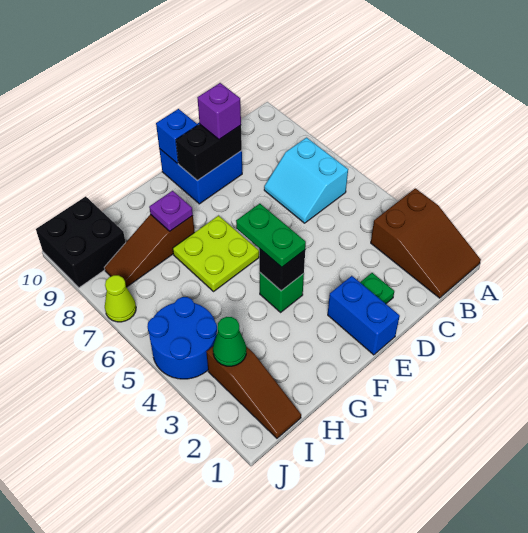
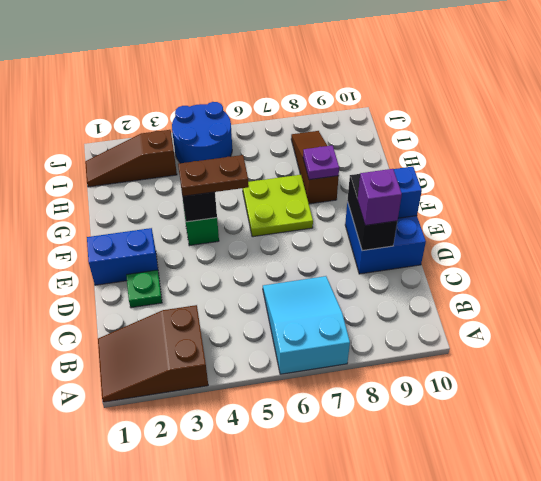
cyan slope B6:C7 level 1 top B -> cyan slope A6:C7 level 1 top A
green plate F4:F5 level 3 -> brown plate F4:F5 level 3
green cone I3 level 2 -> none
black brick I9:J10 level 1 -> none
lime cone J7 level 1 -> none

